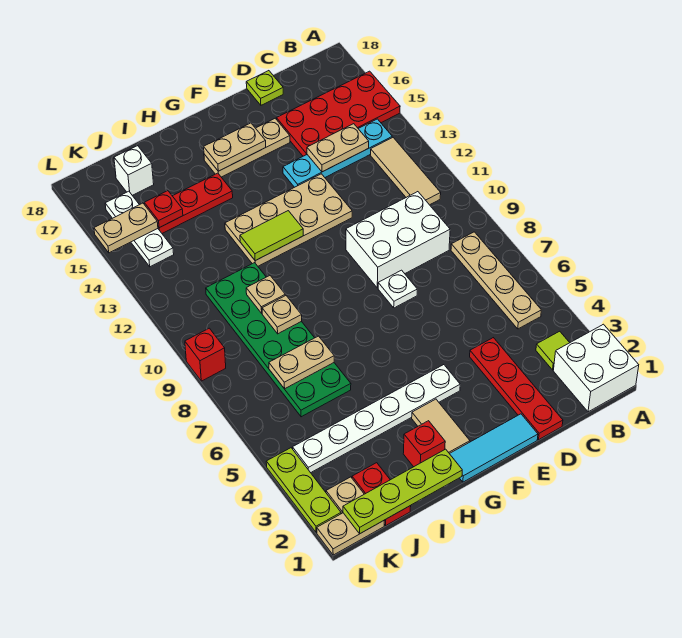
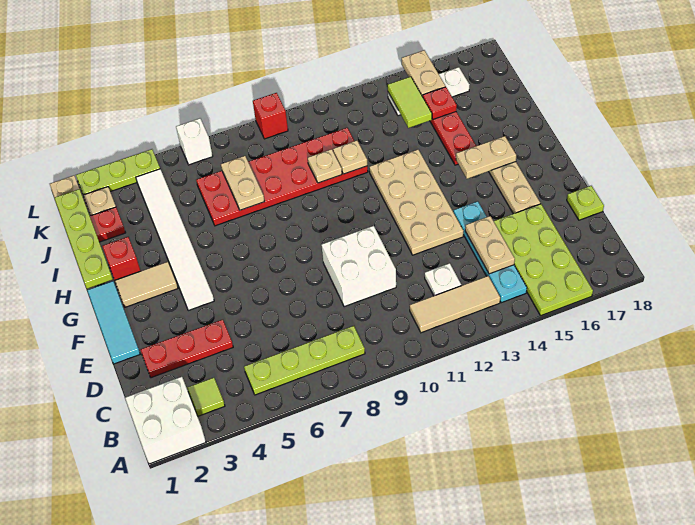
red plate A15:D16 level 1 -> lime plate A15:D16 level 1
tan plate B5:B8 level 1 -> lime plate B5:B8 level 1
white brick C9:E10 level 1 -> white brick D9:E10 level 1
red plate D1:D4 level 1 -> red plate D2:D4 level 1
white plate E8 level 1 -> white plate C12 level 1
white plate F4:K4 level 1 -> white tile F4:K4 level 1
tan plate F16:G16 level 2 -> tan plate G15:G16 level 2
lime tile G12:H12 level 2 -> lime tile J14:K14 level 2
green plate I6:J11 level 1 -> red plate I6:J11 level 1
tan plate I9 level 2 -> tan plate I11 level 2
white brick J17 level 1 -> white brick L6 level 1

